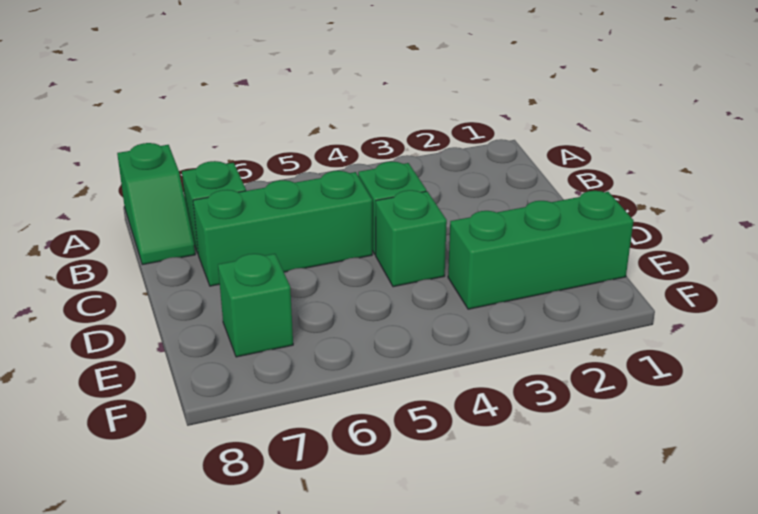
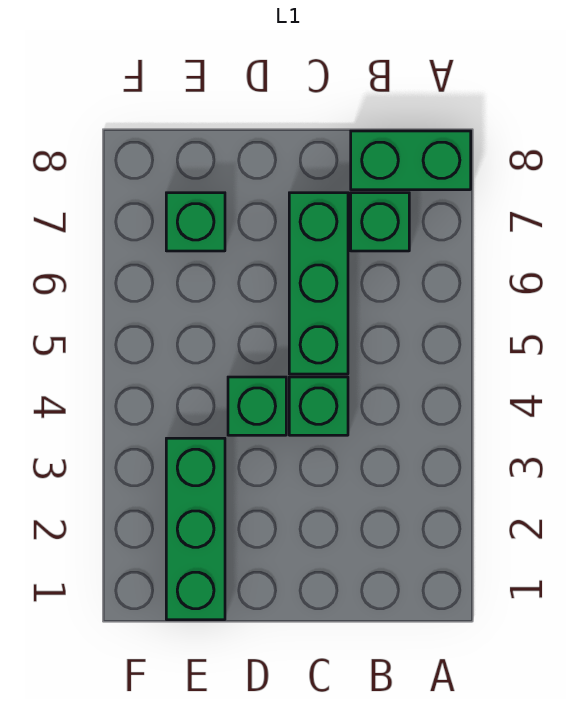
green slope A8:B8 level 1 top A -> green brick A8:B8 level 1

